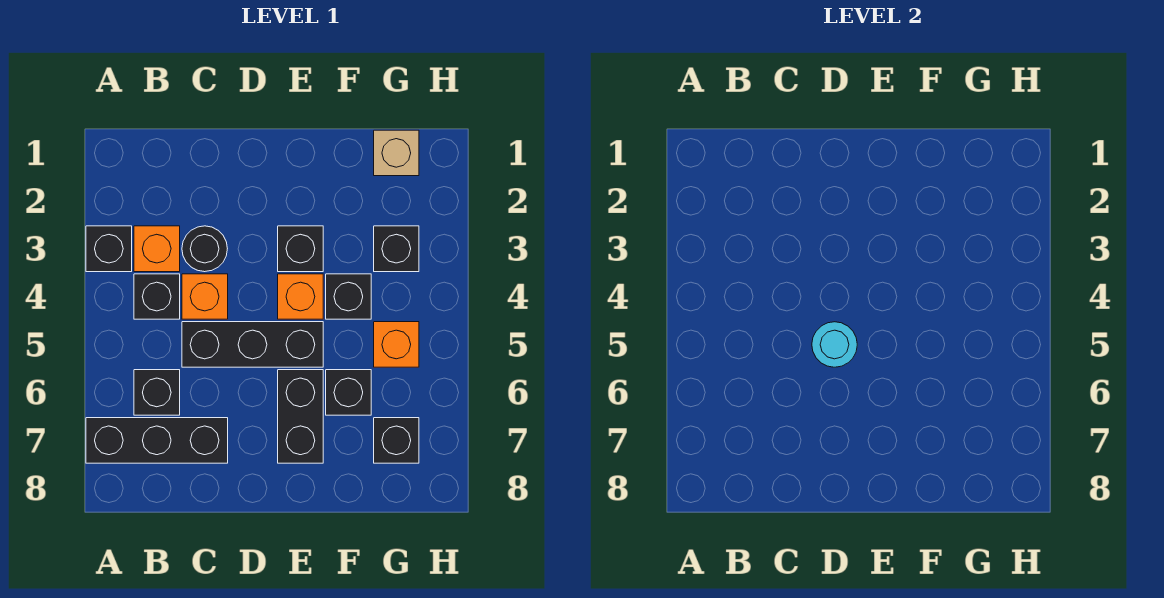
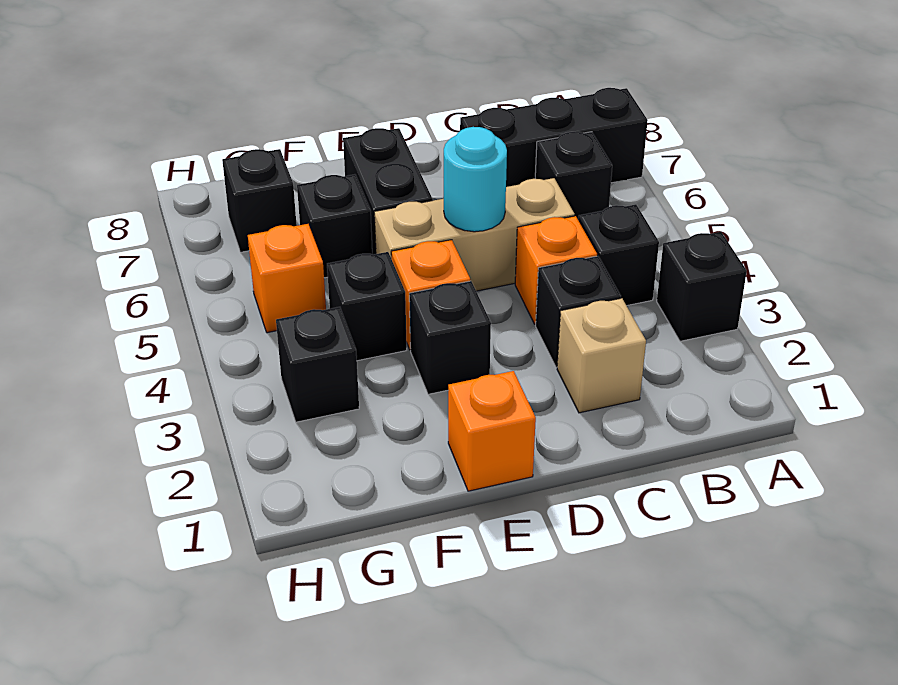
orange brick B3 level 1 -> orange brick E1 level 1
black round brick C3 level 1 -> black brick C3 level 1
black brick C5:E5 level 1 -> tan brick C5:E5 level 1
tan brick G1 level 1 -> tan brick C2 level 1

